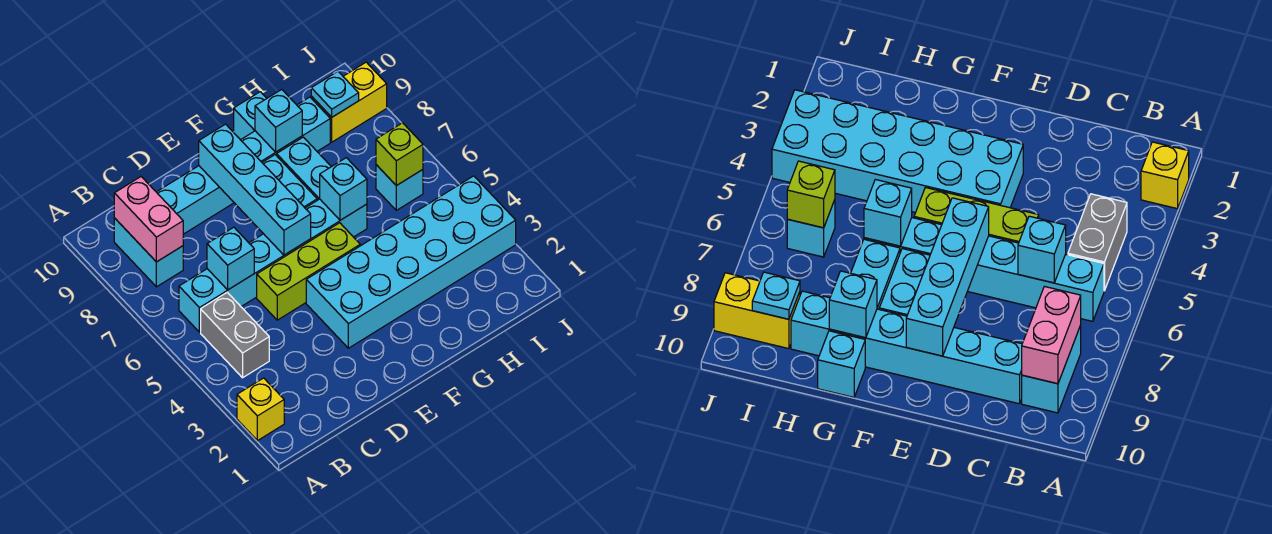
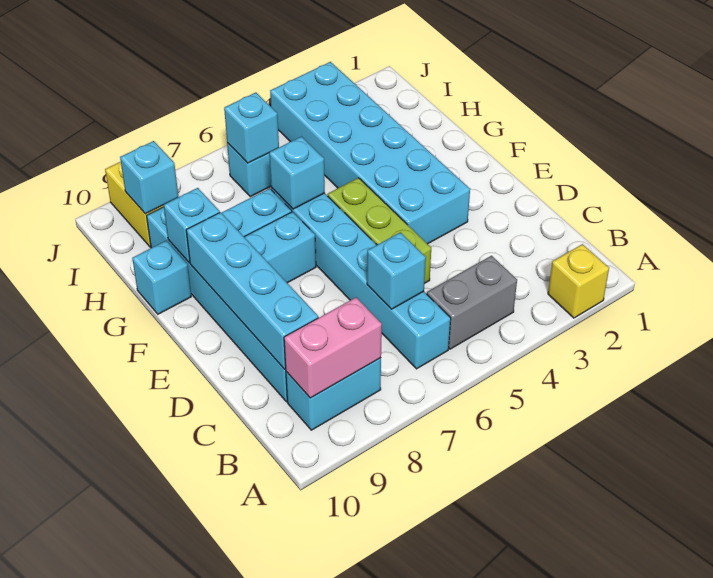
cyan brick E6:E9 level 2 -> cyan brick C9:F9 level 2
lime brick I6 level 2 -> cyan brick I6 level 2
cyan plate I9 level 2 -> cyan brick I9 level 2

